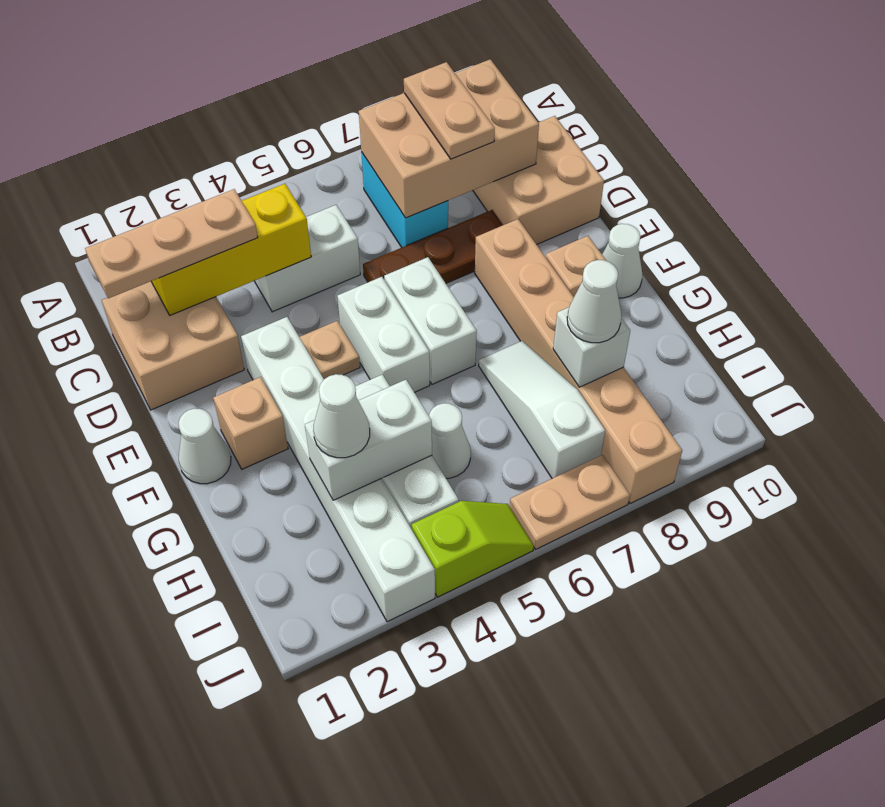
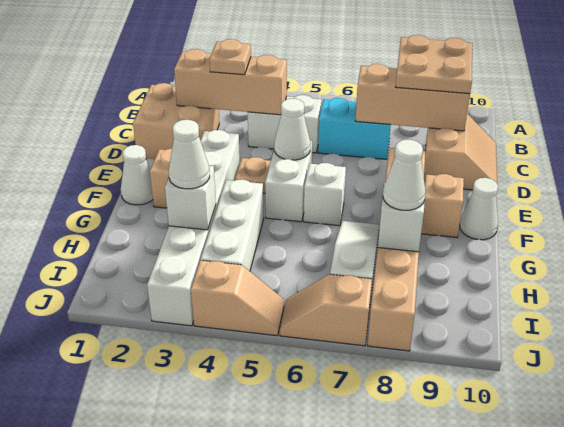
cyan brick B7:C7 level 1 -> cyan brick C6:C7 level 1
tan brick B7:C9 level 2 -> tan brick C7:C9 level 2
tan plate B8:C8 level 3 -> tan plate B8:C9 level 3
tan plate C1:C3 level 3 -> tan plate C3 level 3
yellow brick C2:C4 level 2 -> tan brick C2:C4 level 2
tan brick C9:D10 level 1 -> tan slope C9:D10 level 1 top 9
brown plate D6:D8 level 1 -> none
white brick E6:F6 level 1 -> white brick F6 level 1
white brick H3:H4 level 2 -> white brick H3 level 2
white cone H5 level 1 -> white cone E5 level 2
lime slope J4:J5 level 1 top 4 -> tan slope J4:J5 level 1 top 4
tan plate J6:J7 level 1 -> tan slope J6:J7 level 1 top 7

